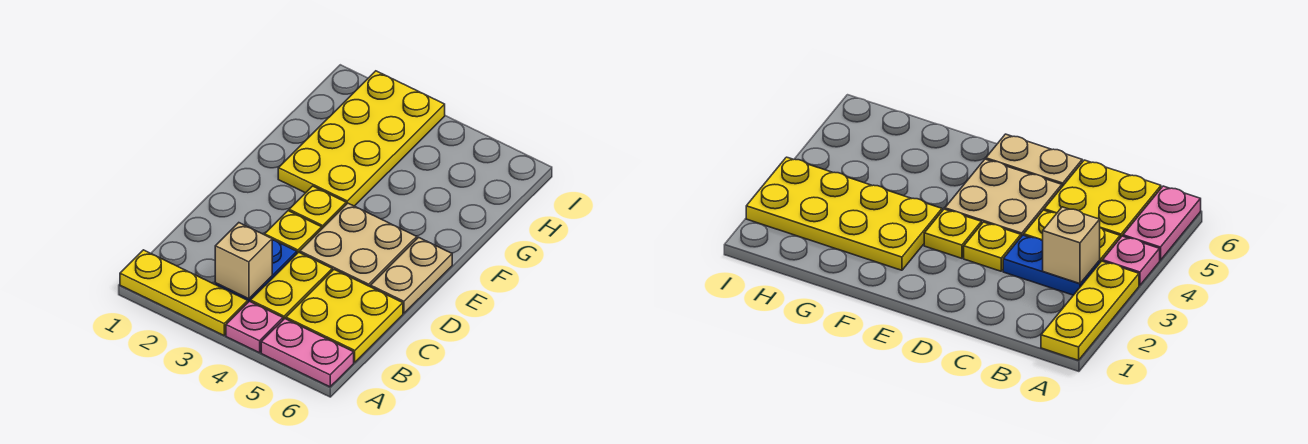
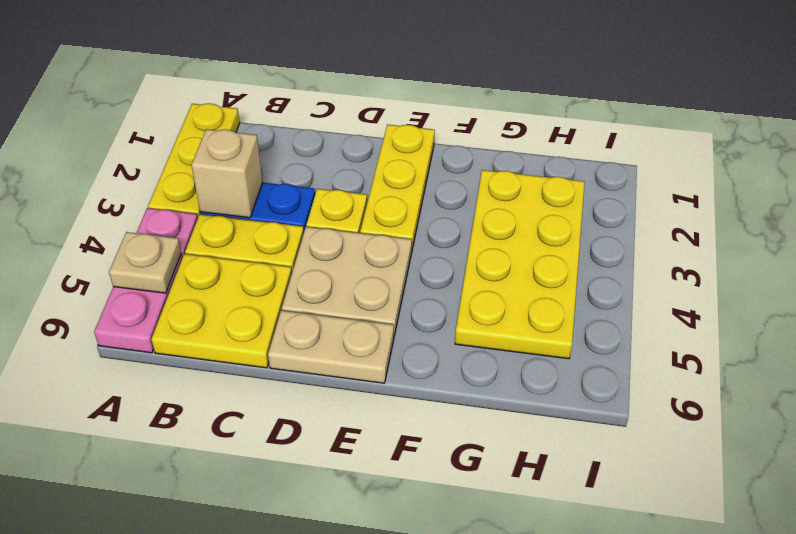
none -> tan plate A5 level 2
yellow plate E3 level 1 -> yellow plate E1:E3 level 1
yellow plate F2:I3 level 1 -> yellow plate G2:H5 level 1

